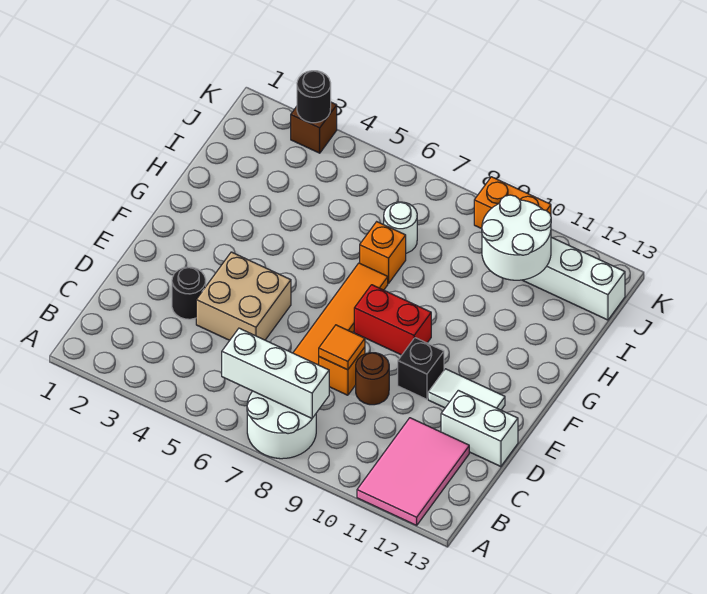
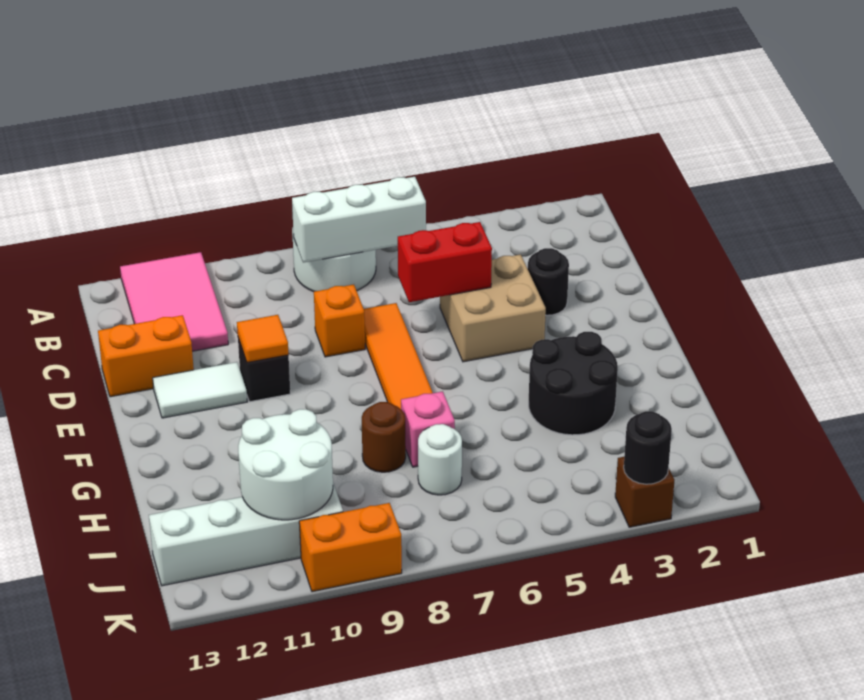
orange tile D8 level 2 -> orange tile E10 level 2
brown round brick D9 level 1 -> brown round brick H8 level 1
white brick D12:D13 level 1 -> orange brick D12:D13 level 1
red brick F8:F9 level 1 -> red brick D5:D6 level 2
none -> black round brick G3:H4 level 1
orange brick H7 level 1 -> pink brick H7 level 1

